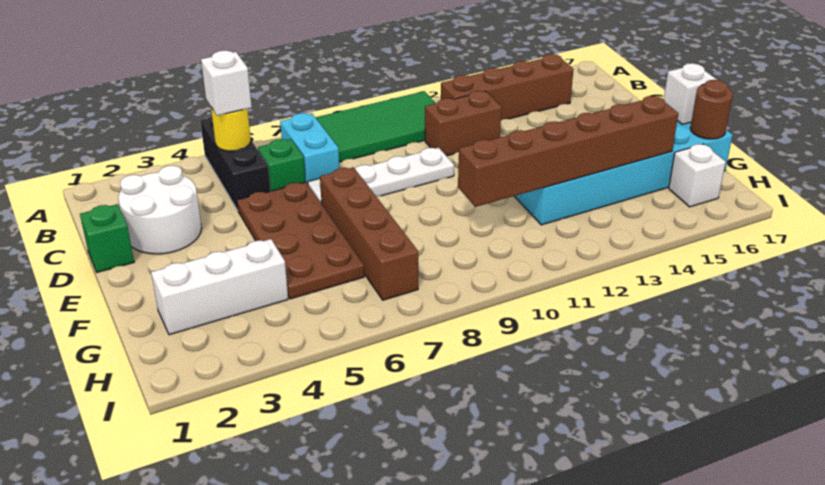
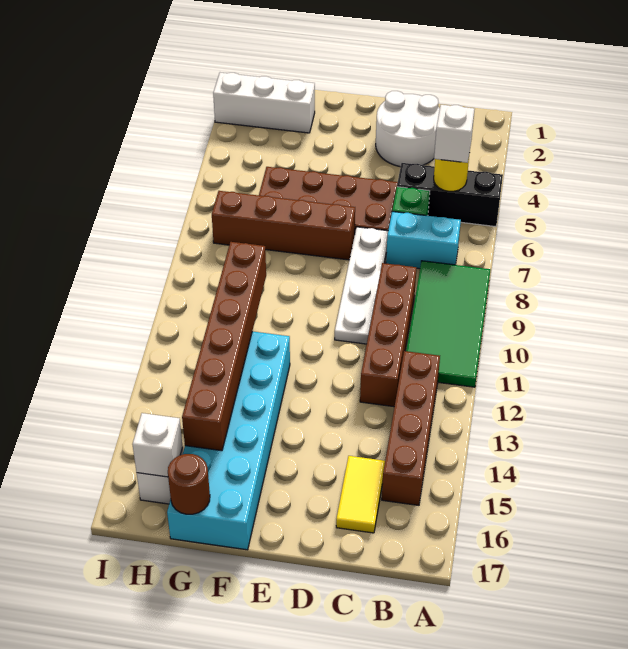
brown brick C11:C12 level 1 -> brown brick C9:C12 level 1
none -> yellow tile C15:C16 level 1
green brick D1 level 1 -> none
white brick F17 level 2 -> white brick H16 level 2
white brick G2:G4 level 1 -> white brick G2:I2 level 1

